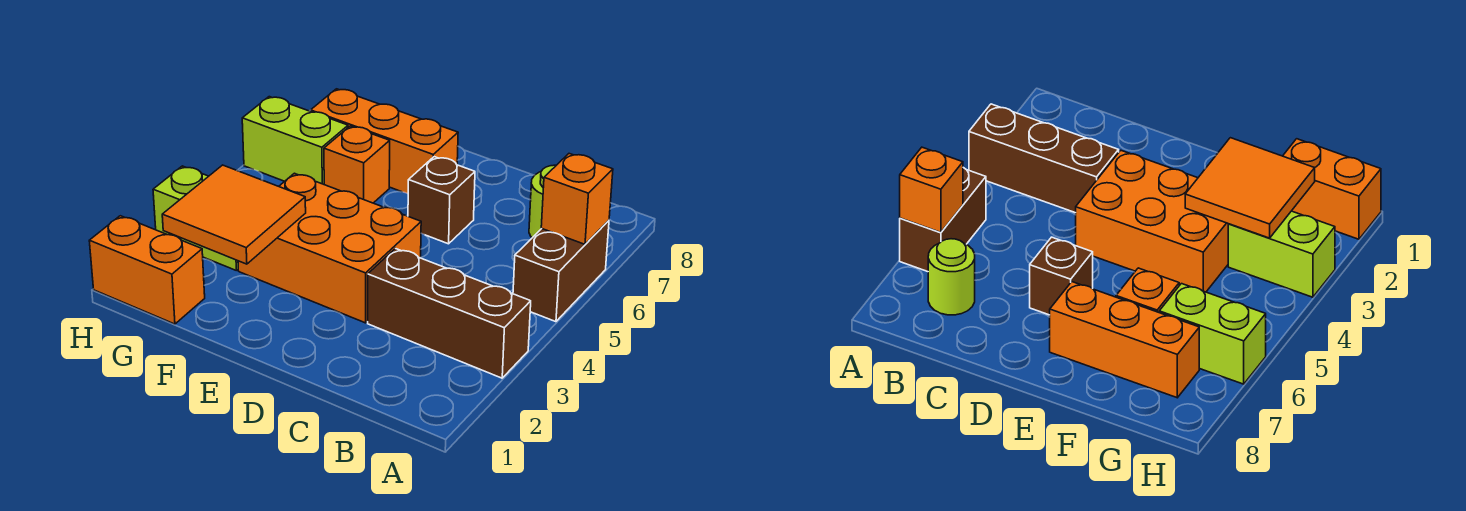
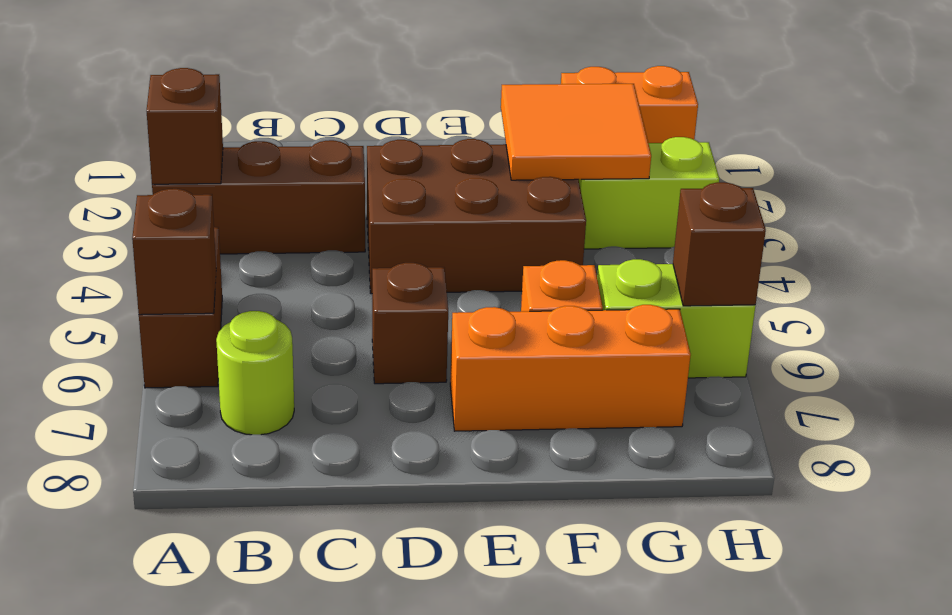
none -> brown brick A3 level 2
orange brick A6 level 2 -> brown brick A6 level 2
orange brick D3:F4 level 1 -> brown brick D3:F4 level 1
none -> brown brick H6 level 2

